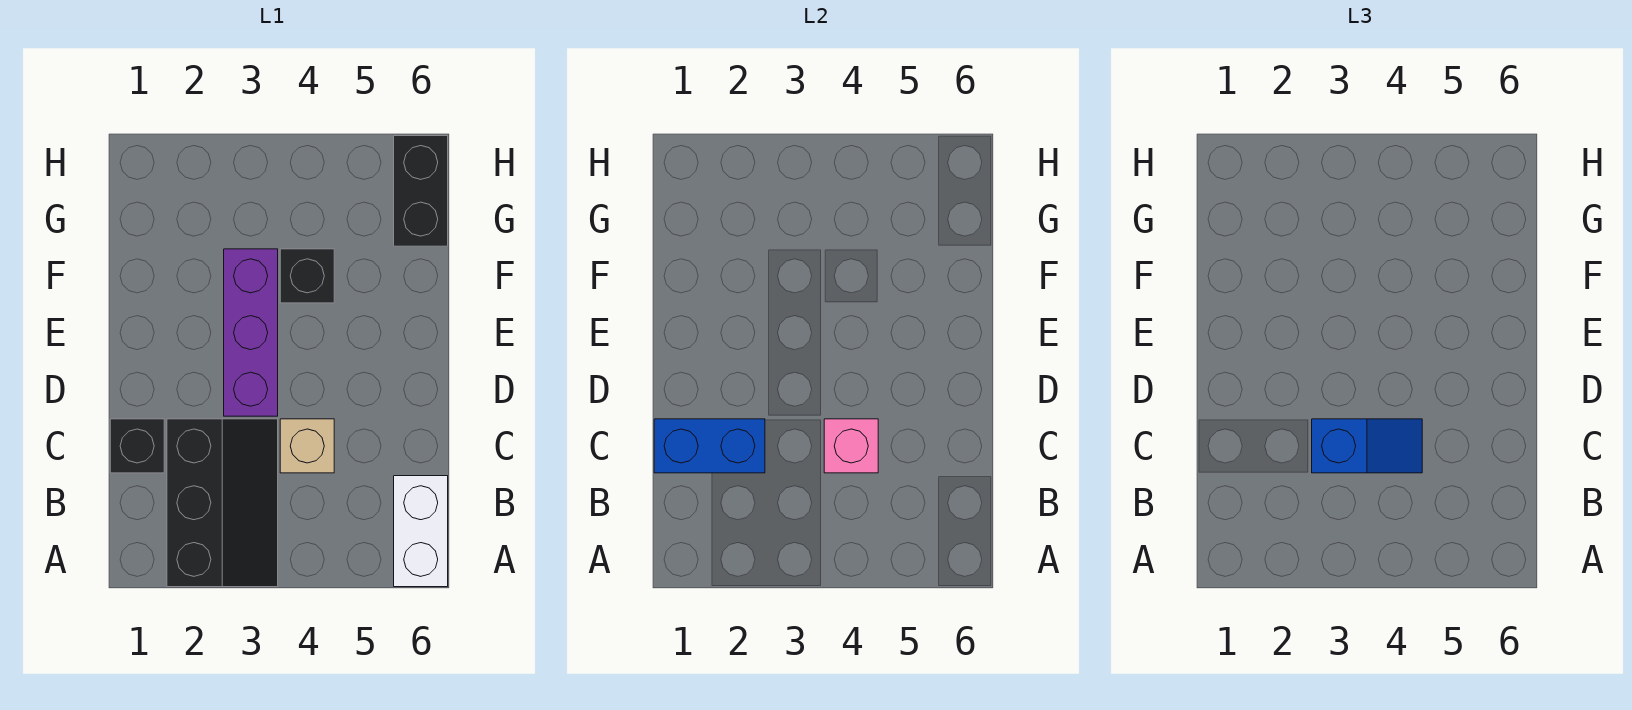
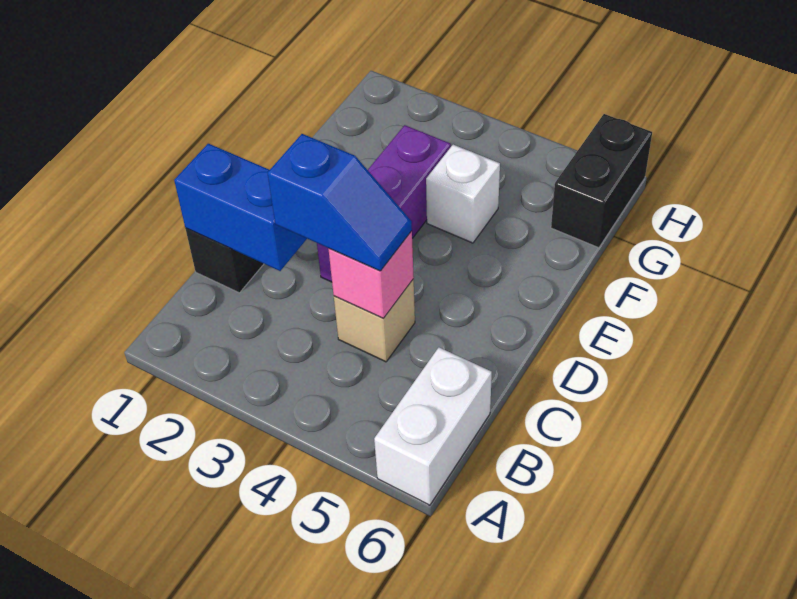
black slope A2:C3 level 1 top 2 -> none
black brick F4 level 1 -> white brick F4 level 1

